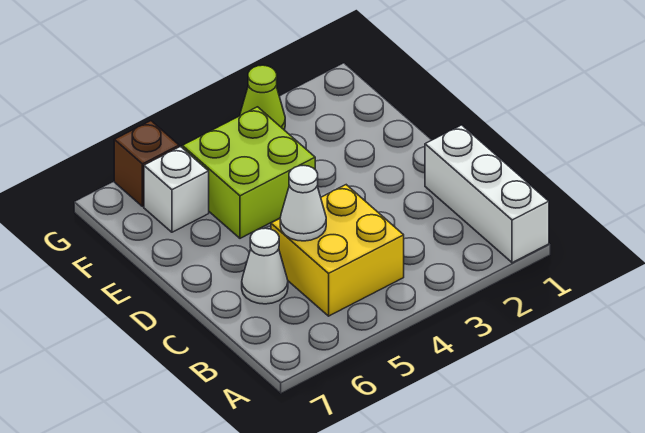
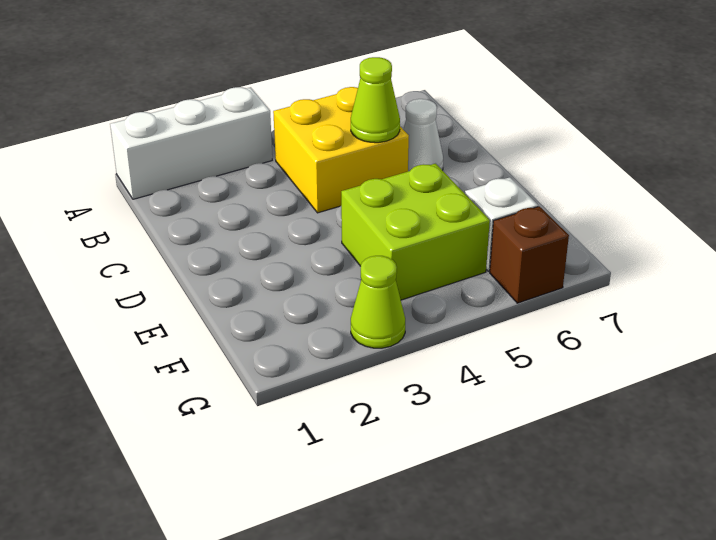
white brick A1:C1 level 1 -> white brick A1:A3 level 1
white cone C5 level 2 -> lime cone C5 level 2

